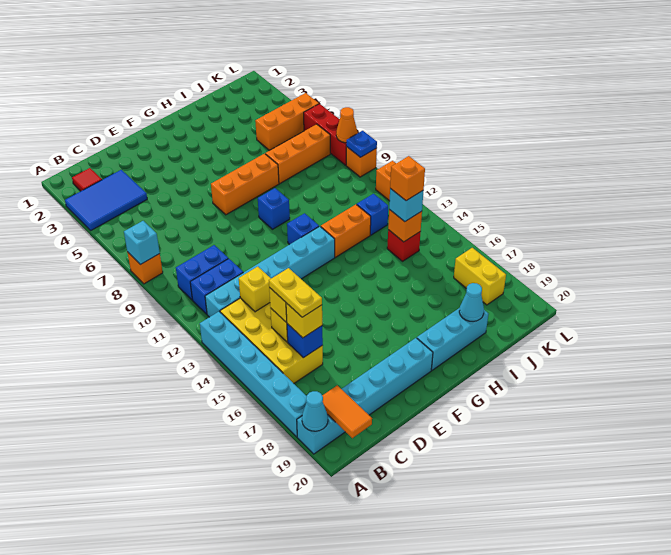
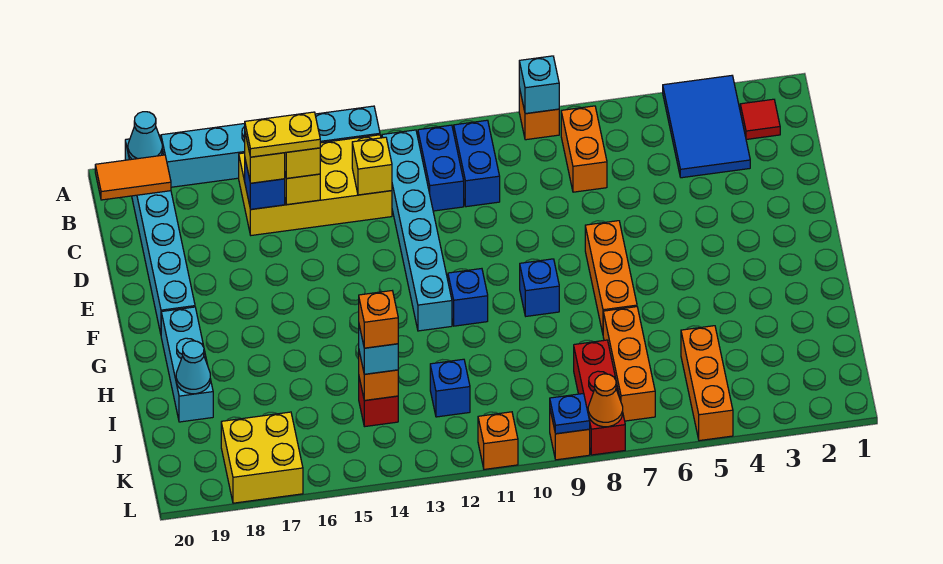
orange brick H12:I12 level 1 -> orange brick B7:C7 level 1
yellow brick K17:K18 level 1 -> yellow brick K17:L18 level 1
red brick L6:L8 level 1 -> red brick J8:L8 level 1

